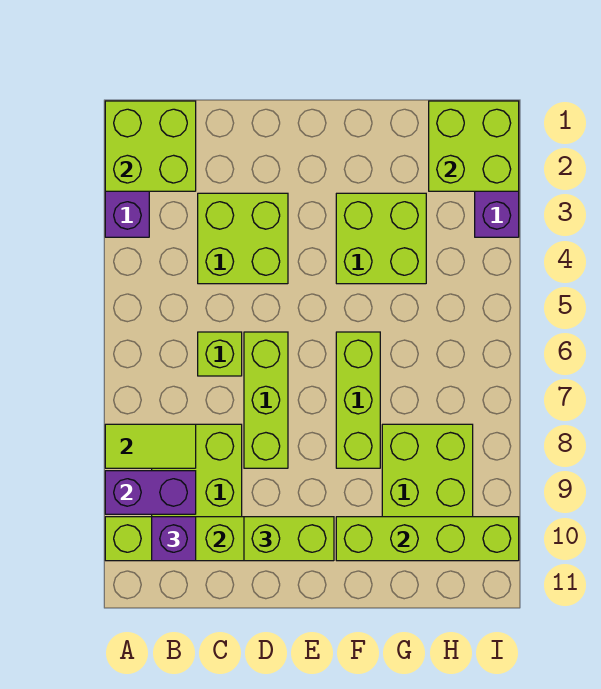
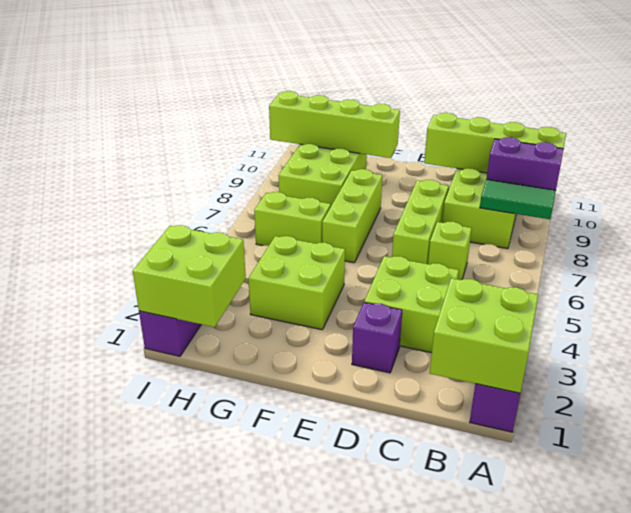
lime tile A8:B8 level 2 -> green tile A8:B8 level 2
purple brick B10 level 3 -> purple brick D2 level 1
lime brick D10:E10 level 3 -> lime brick G6:H6 level 1

